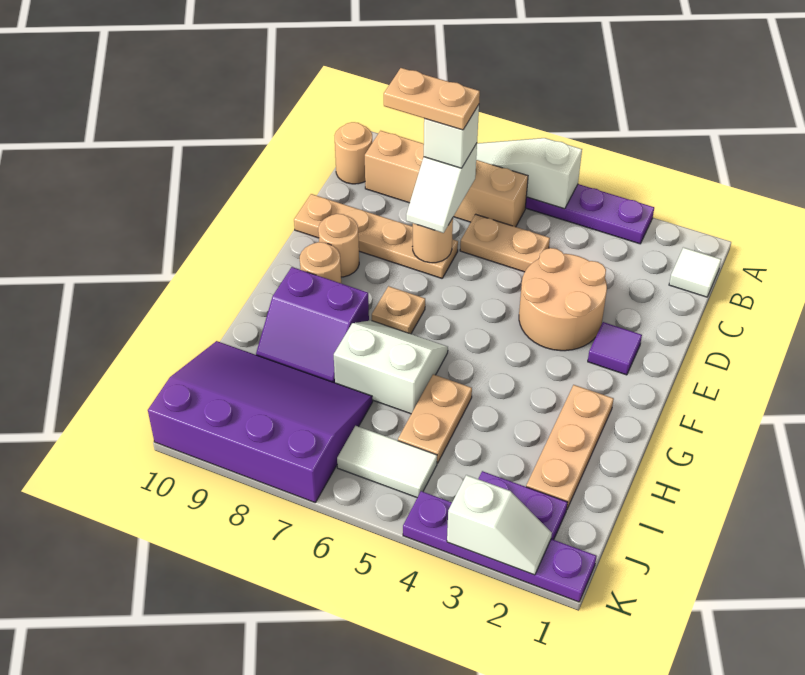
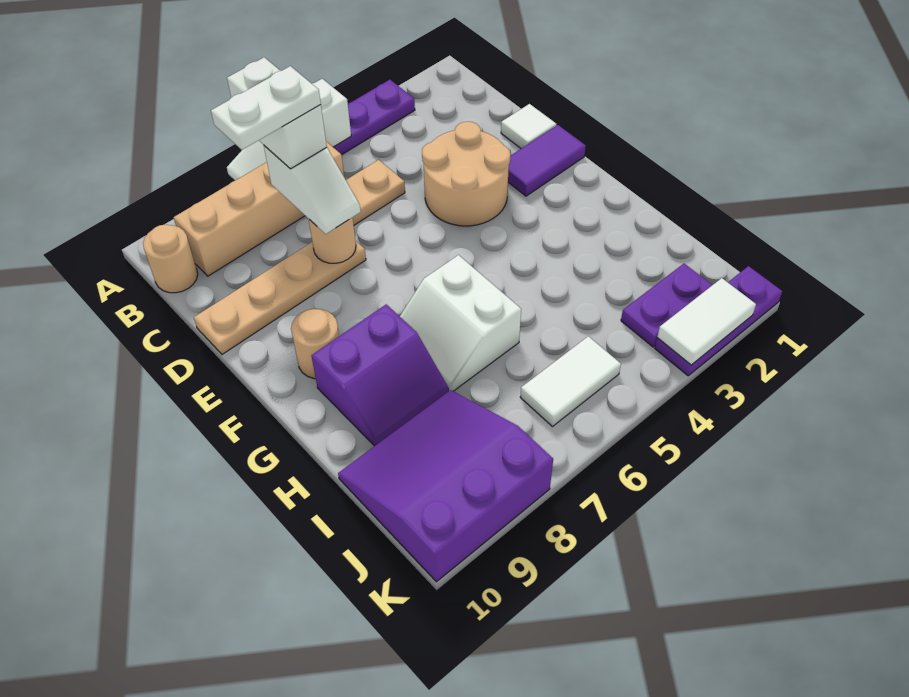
white tile B1 level 1 -> white tile D1 level 1
white brick C7 level 4 -> white brick B7:C7 level 4
tan plate C7:C8 level 5 -> white plate C7:C8 level 5
purple tile E2 level 1 -> purple tile E1:E2 level 1
tan round brick E9 level 1 -> none
tan plate F7 level 1 -> none
tan plate G2:I2 level 1 -> none
white slope G6:H7 level 1 top H -> white slope G6:H7 level 1 top 6
tan plate H5:I5 level 1 -> none
purple slope I7:K10 level 1 top K -> purple slope I8:K10 level 1 top K
purple plate K1:K4 level 1 -> purple plate K1:K3 level 1
white slope K2:K3 level 2 top 3 -> white tile K2:K3 level 2

